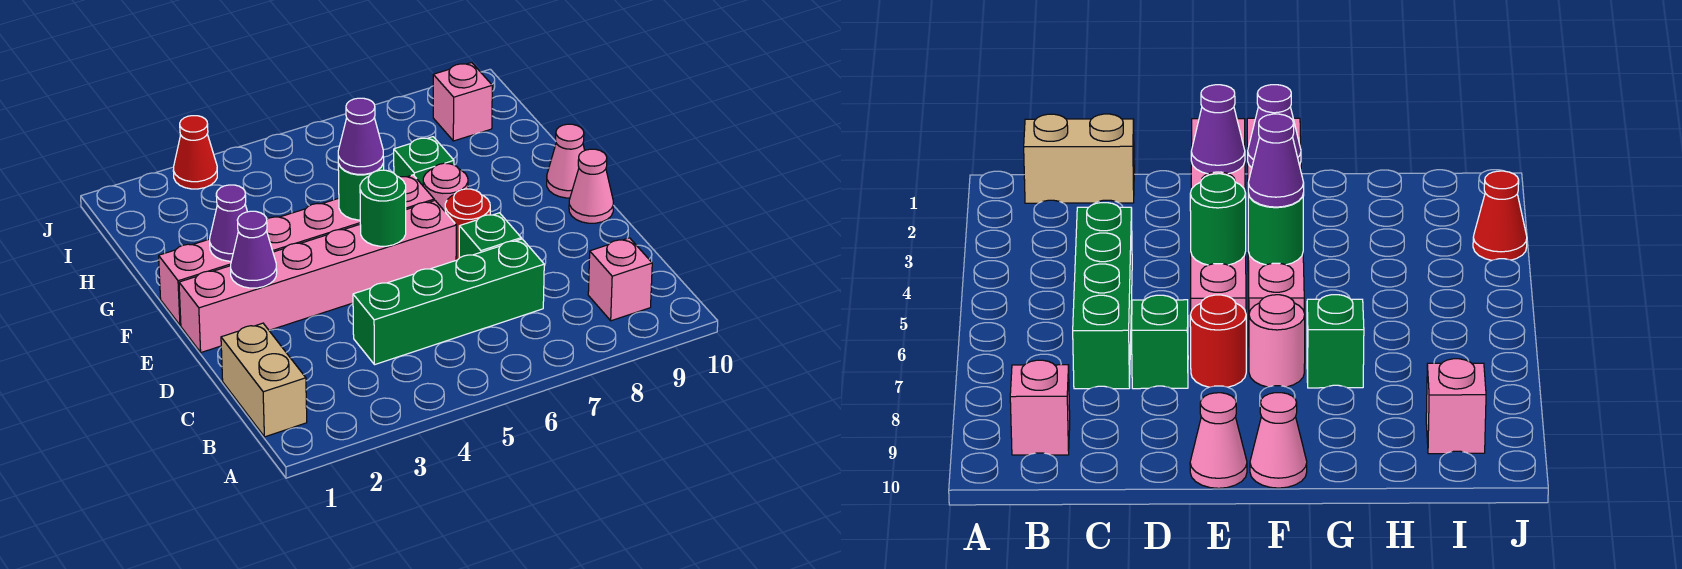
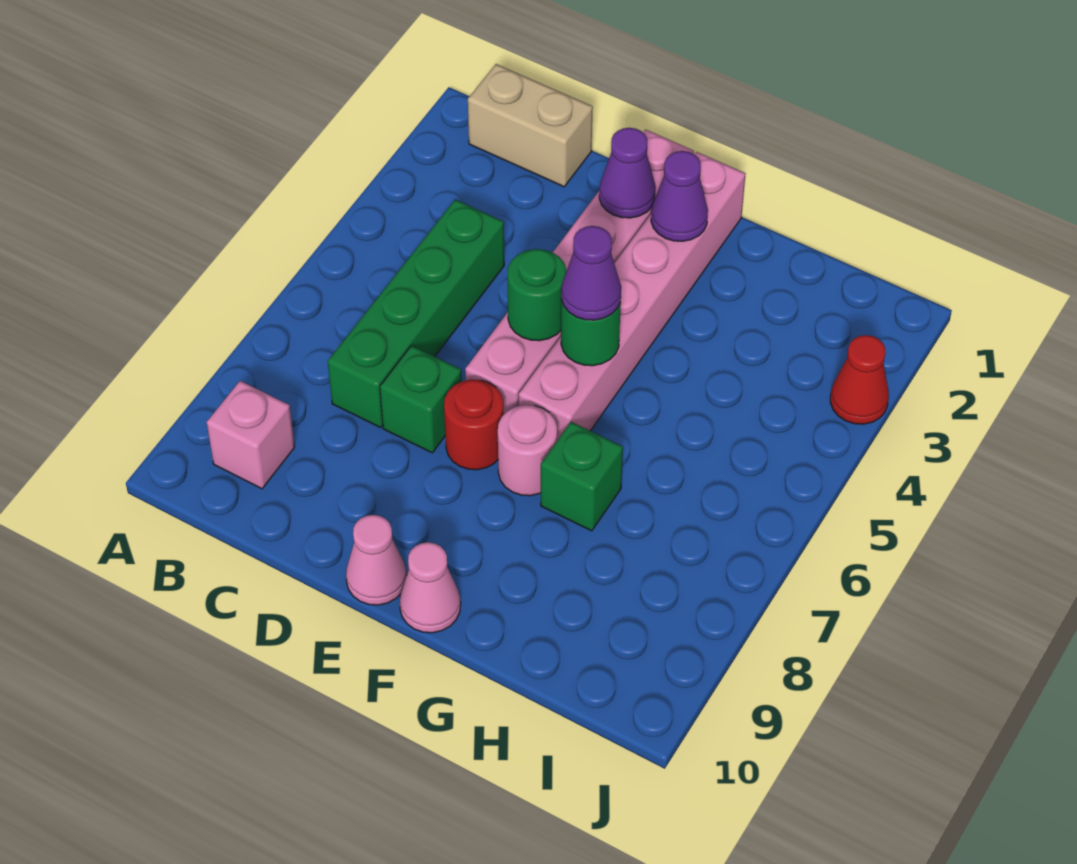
pink brick I9 level 1 -> none

